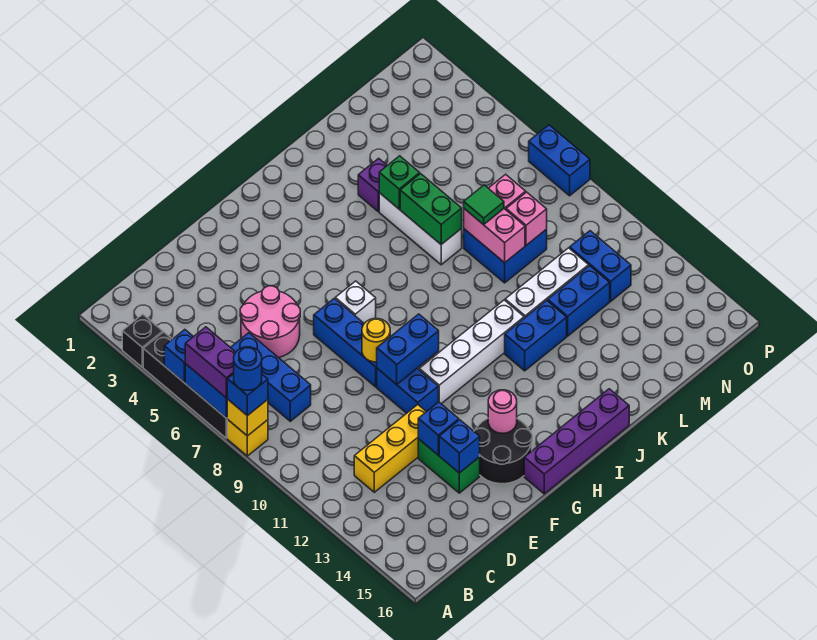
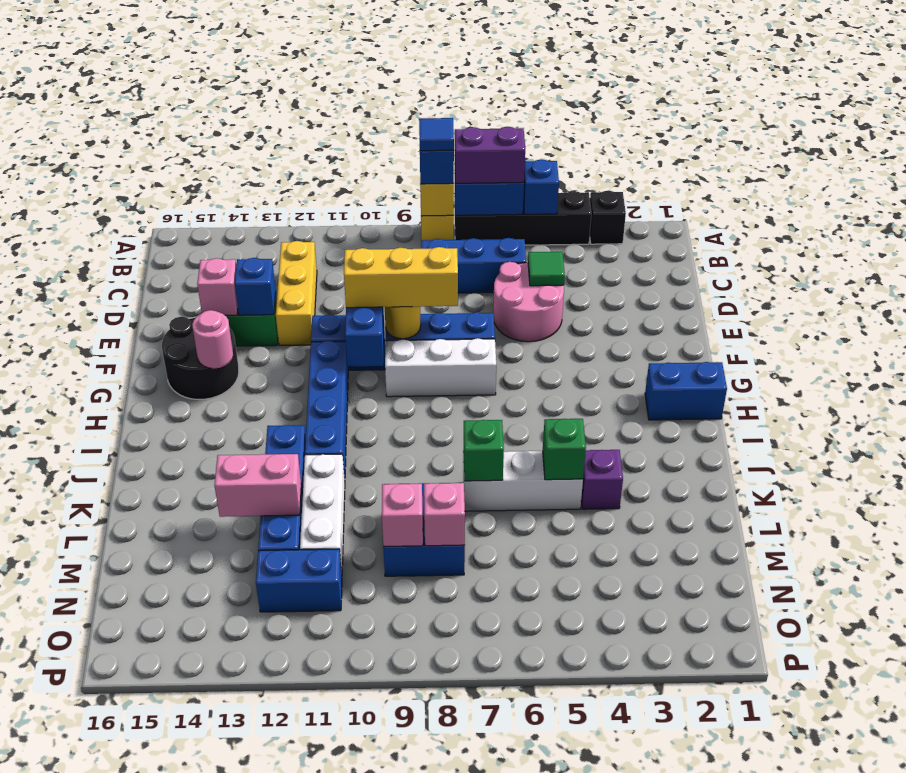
blue round brick A8 level 4 -> blue tile A8 level 4
blue brick E14 level 2 -> pink brick E14 level 2
none -> yellow brick F8:F10 level 3
white brick G7 level 1 -> white brick G7:G9 level 1
white brick G11:J11 level 1 -> blue brick G11:J11 level 1
purple brick G16:J16 level 1 -> none
green brick K6:K7 level 2 -> green brick K7 level 2
pink brick L8:L9 level 2 -> pink brick L12:L13 level 2
green tile L8 level 3 -> green tile D5 level 2
blue brick P7:P8 level 1 -> blue brick H1:H2 level 1

